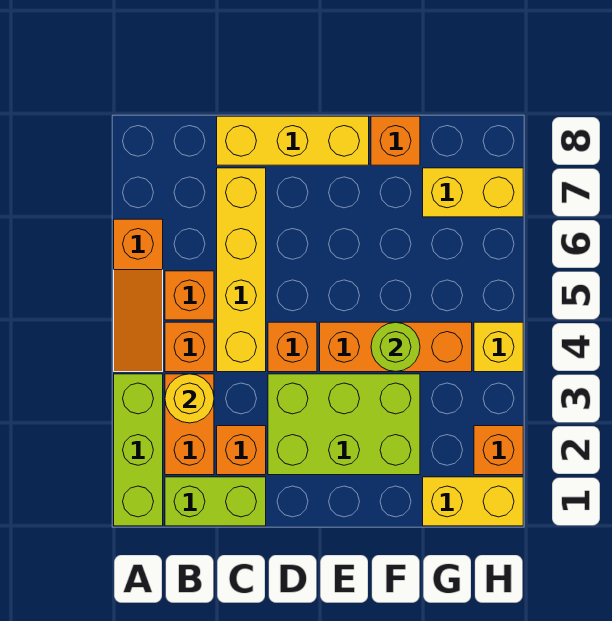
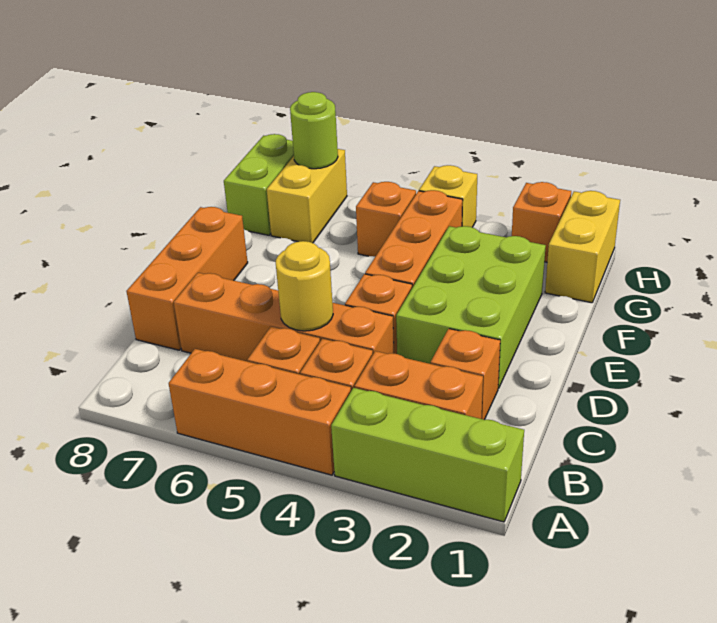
orange slope A4:A6 level 1 top 6 -> orange brick A4:A6 level 1
lime brick B1:C1 level 1 -> lime brick G8:H8 level 1
yellow round brick B3 level 2 -> yellow round brick C5 level 2
yellow brick C4:C7 level 1 -> orange brick C4:C7 level 1
yellow brick C8:E8 level 1 -> orange brick C8:E8 level 1
lime round brick F4 level 2 -> lime round brick H7 level 2
orange brick F8 level 1 -> orange brick G5 level 1

